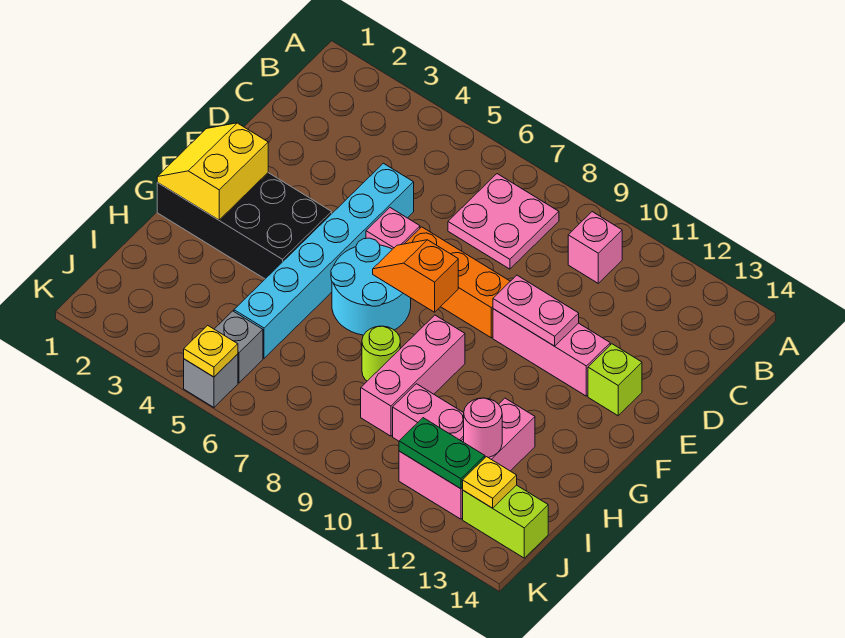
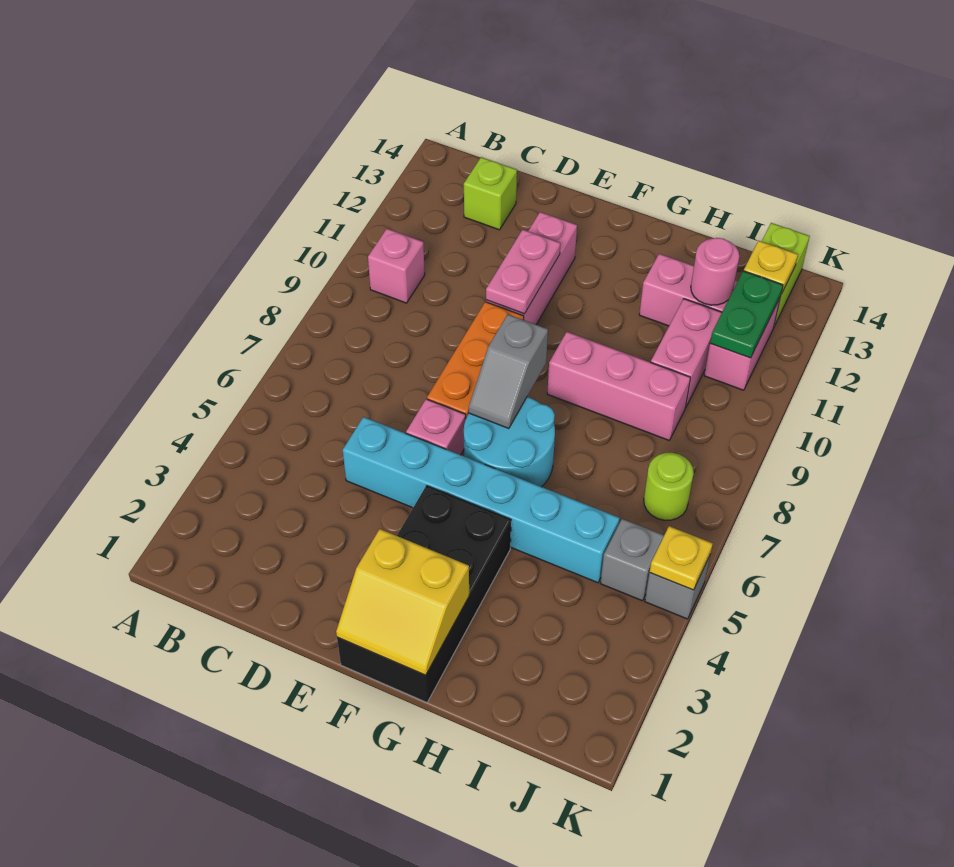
pink plate B7:C8 level 1 -> none
lime brick E13 level 1 -> lime brick C13 level 1
orange slope F7:F8 level 2 top 8 -> grey slope F7:F8 level 2 top 8
lime round brick H8 level 1 -> lime round brick J7 level 1

